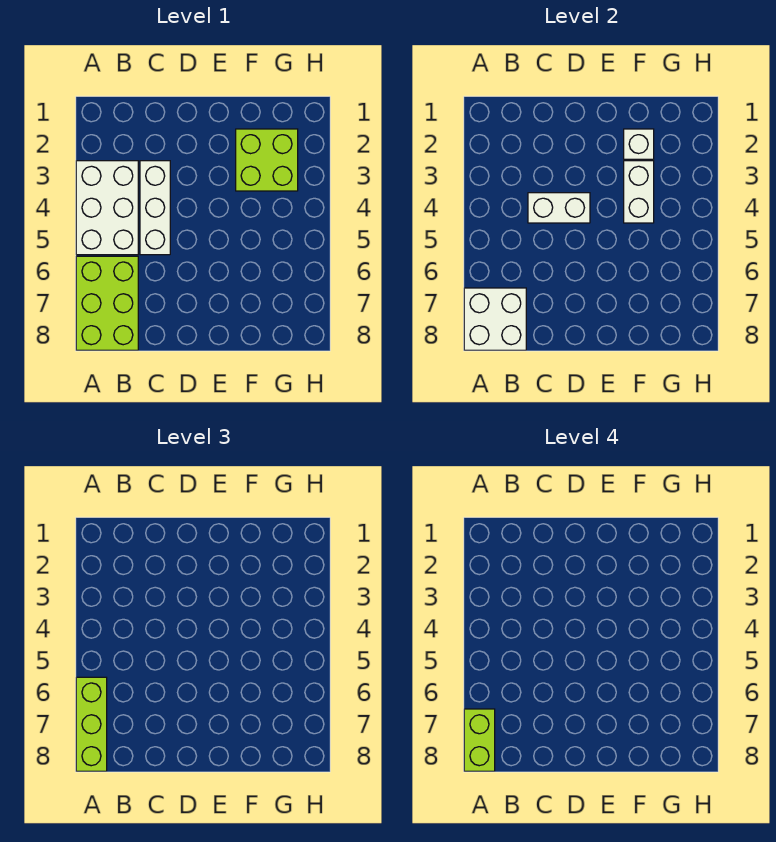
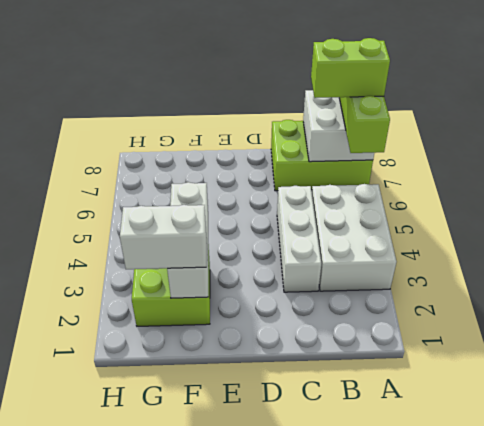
lime brick A6:B8 level 1 -> lime brick A7:C8 level 1
lime brick A7:A8 level 4 -> lime brick A7:B7 level 4
white brick C4:D4 level 2 -> white brick F2:G2 level 3

